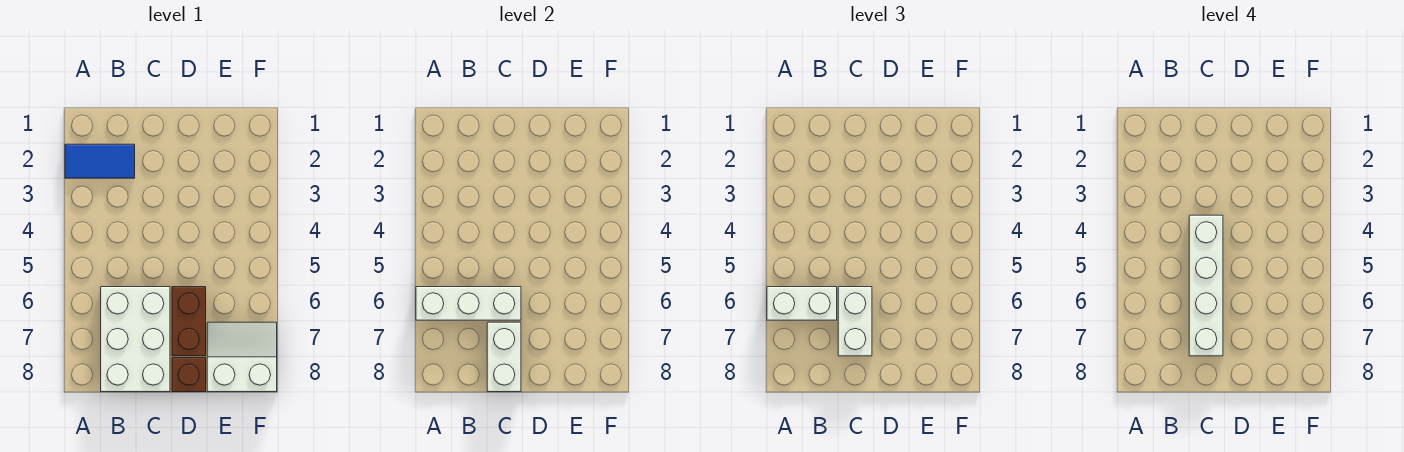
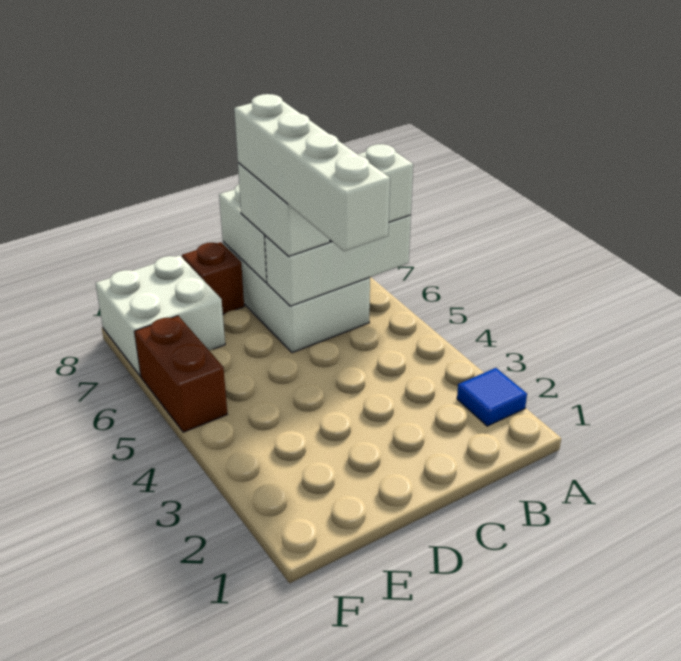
blue tile A2:B2 level 1 -> blue tile A2 level 1
brown brick D6:D7 level 1 -> brown brick F5:F6 level 1
white slope E7:F8 level 1 top 8 -> white brick E7:F8 level 1

